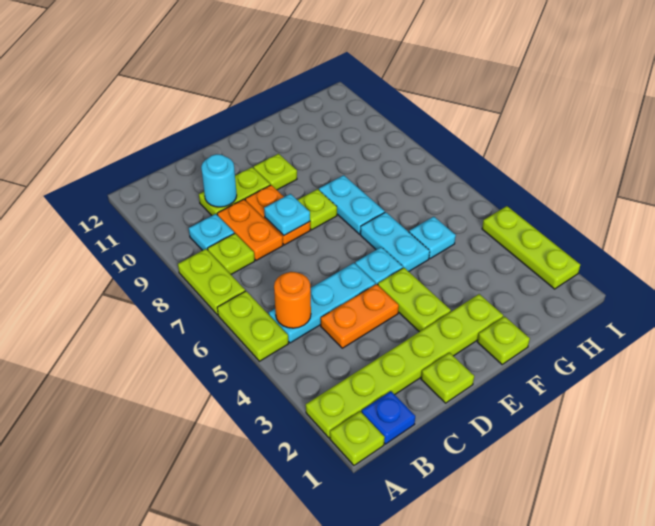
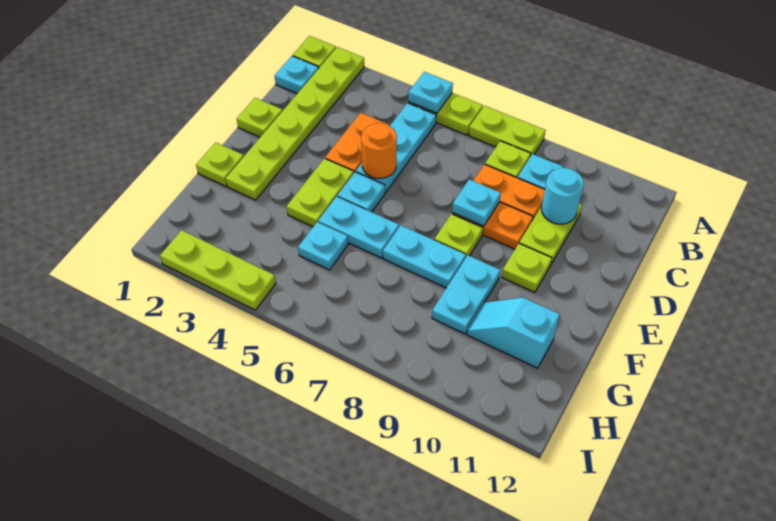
none -> cyan plate A5 level 2
blue plate B1 level 1 -> cyan plate B1 level 1
orange round brick B5 level 2 -> orange round brick D5 level 2
lime plate E3:E4 level 1 -> lime plate E4:F4 level 1
none -> cyan plate F9:G9 level 1
none -> cyan slope G10:G11 level 1 top 11

